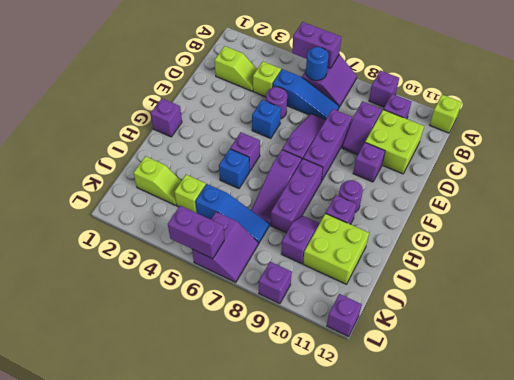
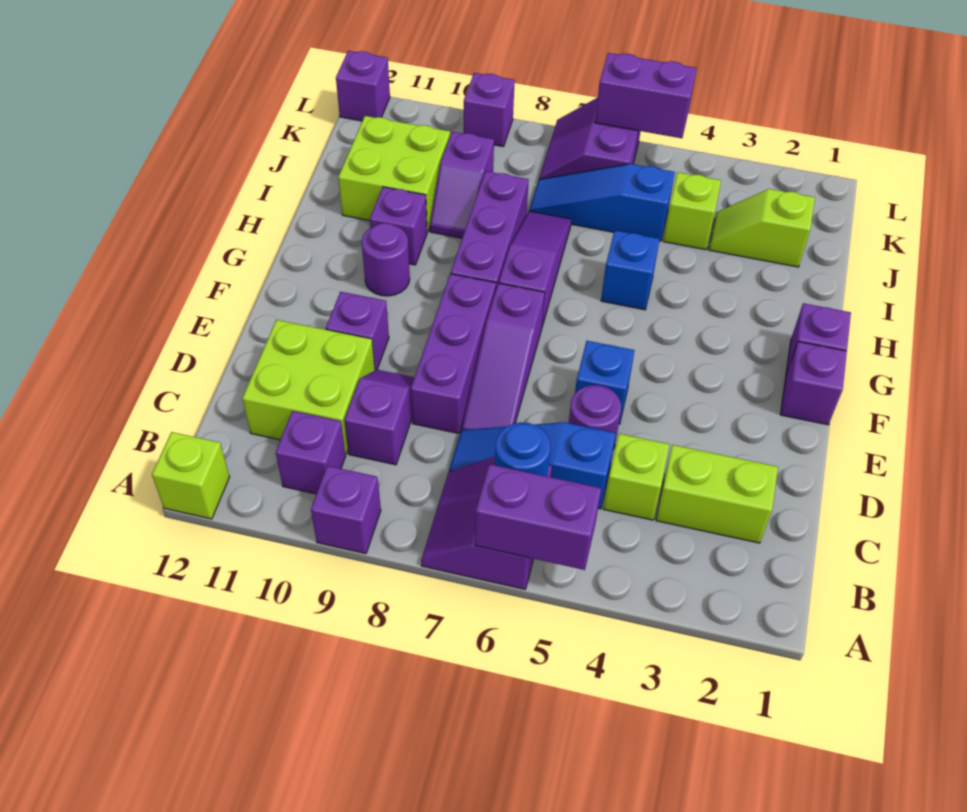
lime slope C2:C3 level 1 top 2 -> lime brick C2:C3 level 1
purple brick G5 level 1 -> purple brick F1 level 1

